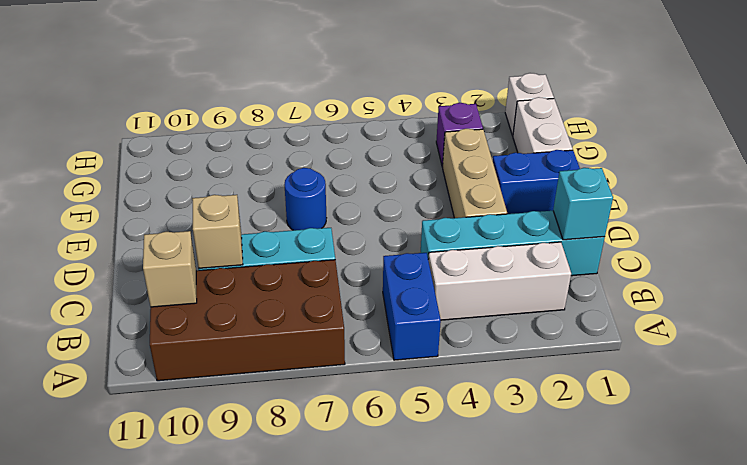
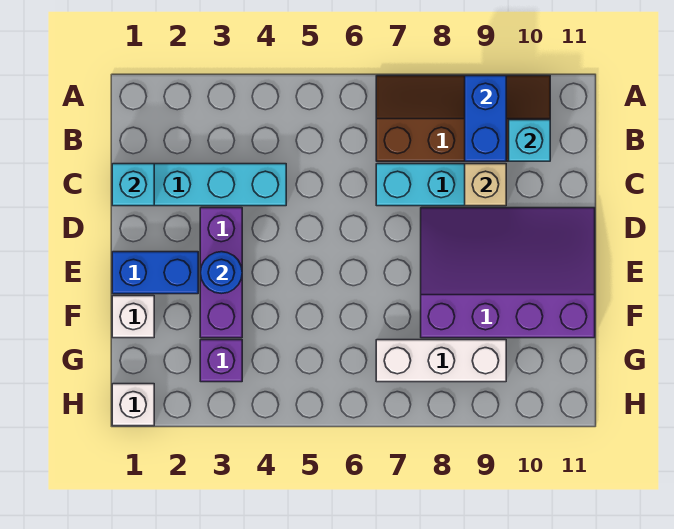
blue brick A5:B5 level 1 -> blue brick A9:B9 level 2
brown brick A7:B10 level 1 -> brown slope A7:B10 level 1 top B
white brick B2:B4 level 1 -> white brick G7:G9 level 1
tan brick B10 level 2 -> cyan brick B10 level 2
tan brick D3:F3 level 1 -> purple brick D3:F3 level 1
none -> purple slope D8:F11 level 1 top F
blue round brick E7 level 1 -> blue round brick E3 level 2
white brick F1:G1 level 1 -> white brick F1 level 1

